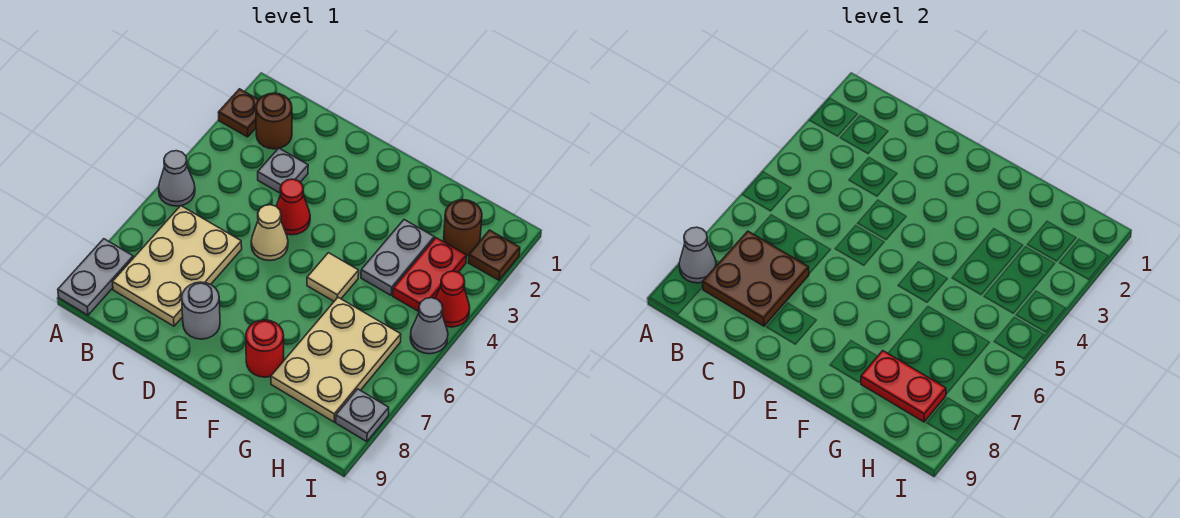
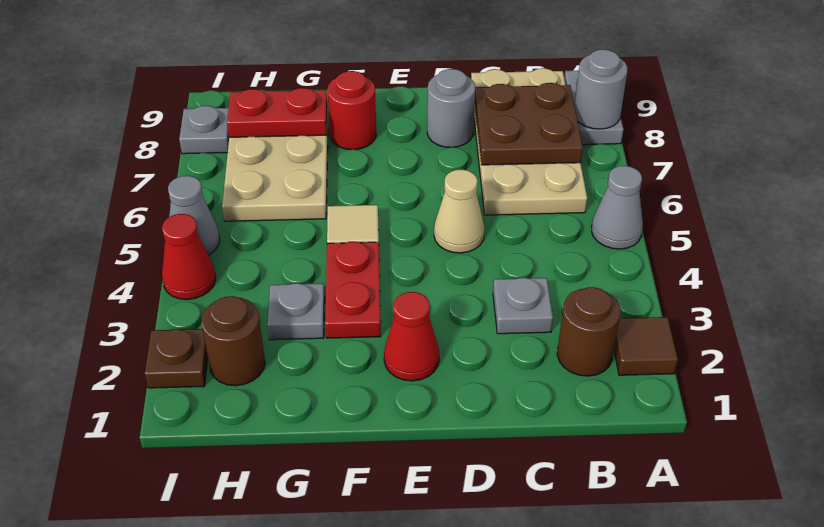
brown plate A2 level 1 -> brown tile A2 level 1
grey cone A8 level 2 -> grey round brick A8 level 2
tan plate B6:C8 level 1 -> tan plate B6:C9 level 1
red cone D4 level 1 -> red cone E2 level 1
grey plate G3:G4 level 1 -> grey plate G3 level 1
red plate H3:H4 level 1 -> red plate F3:F4 level 1

